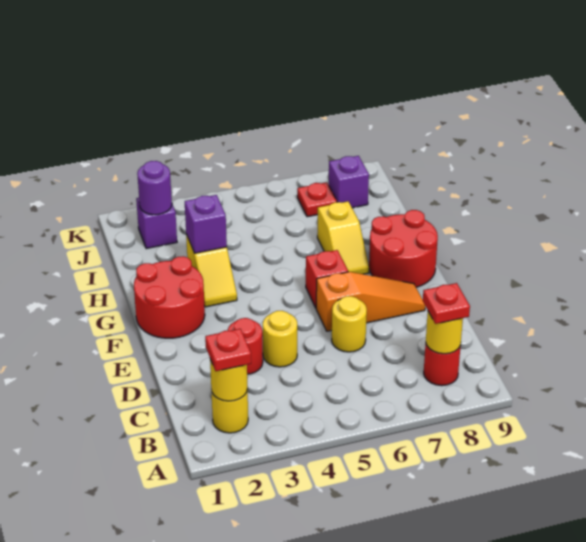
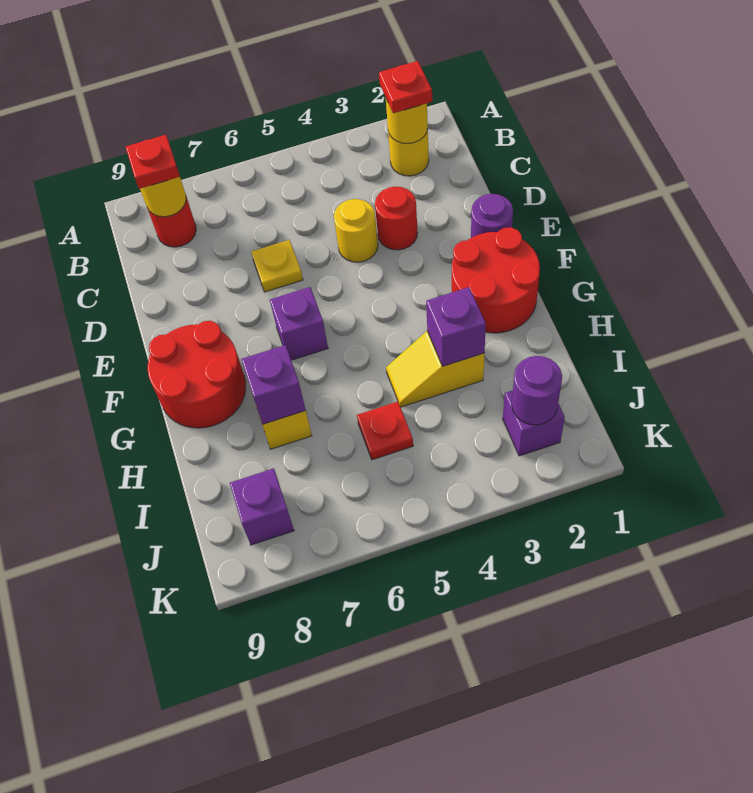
yellow round brick D6 level 1 -> yellow plate D6 level 1
none -> purple round brick E1 level 1
orange slope E6:E8 level 1 top 6 -> none
red brick F6 level 1 -> purple brick F6 level 1
yellow slope G3:H3 level 1 top H -> yellow slope H3:H4 level 1 top 3
none -> purple brick H7 level 2
red plate J7 level 1 -> red plate I5 level 1

